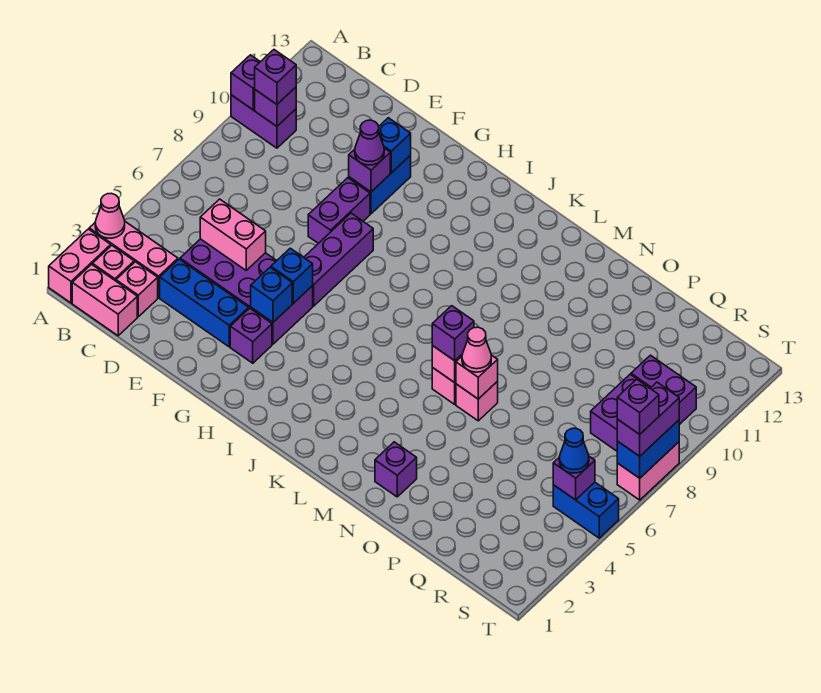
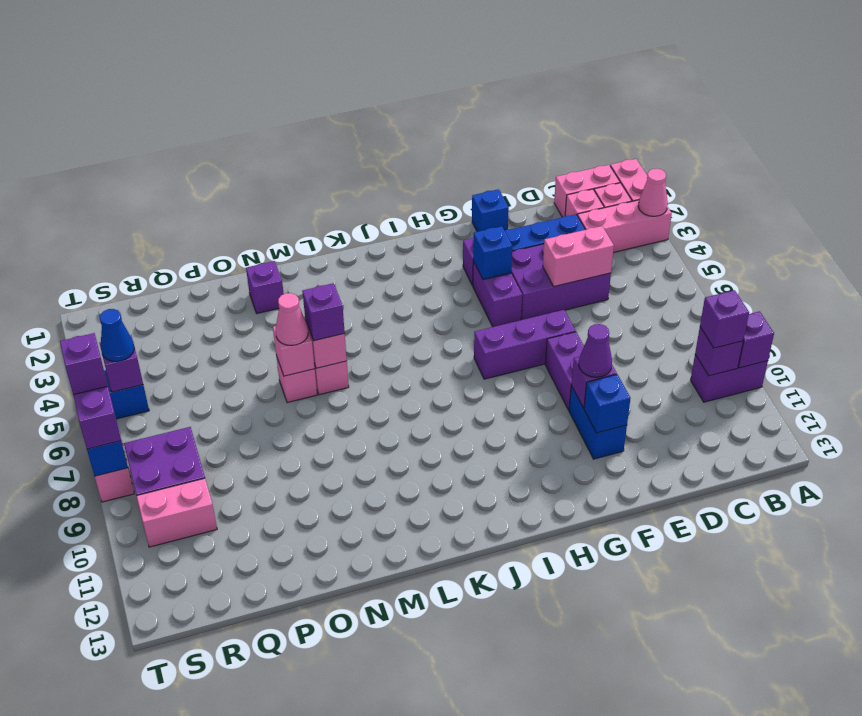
blue brick G5 level 2 -> blue brick F1 level 1
purple brick G6:G8 level 1 -> purple brick F7:H7 level 1
purple brick R10:S10 level 1 -> pink brick R10:S10 level 1

